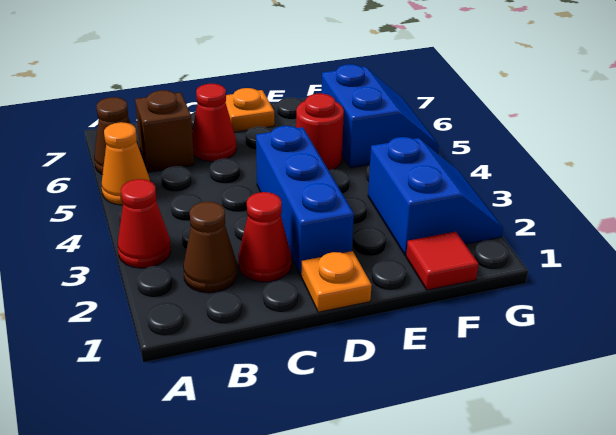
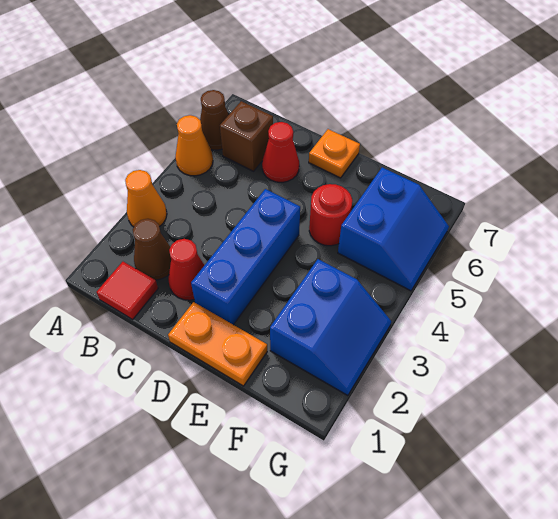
red cone A3 level 1 -> orange cone A3 level 1
orange plate D1 level 1 -> orange plate D1:E1 level 1
red tile F1 level 1 -> red tile B1 level 1

